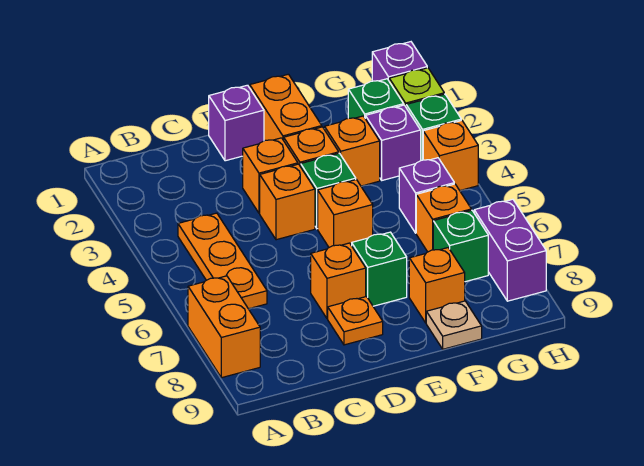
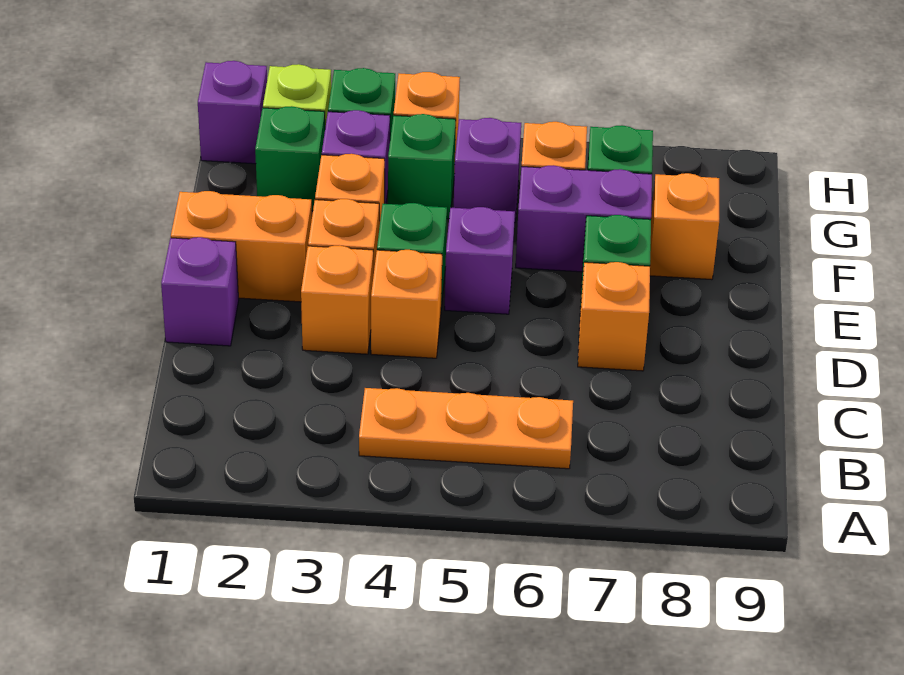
orange brick A7:A8 level 1 -> none
orange plate D8 level 1 -> none
orange brick E5 level 1 -> purple brick E5 level 1
tan plate F9 level 1 -> none
none -> green brick G4 level 1
purple brick H7:H8 level 1 -> purple brick F6:F7 level 1

